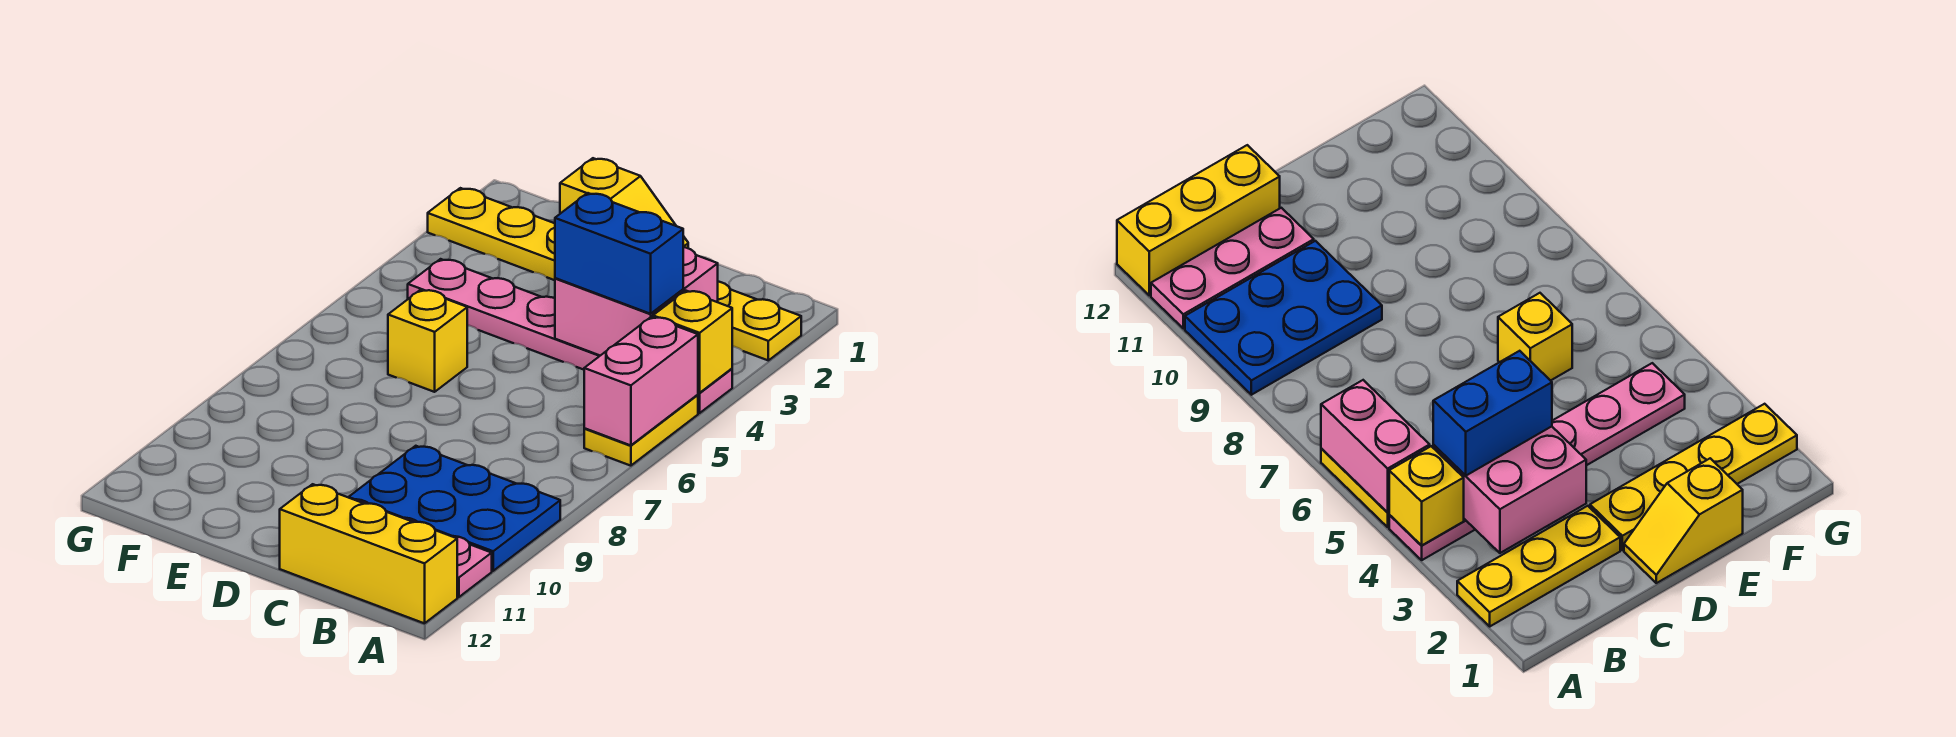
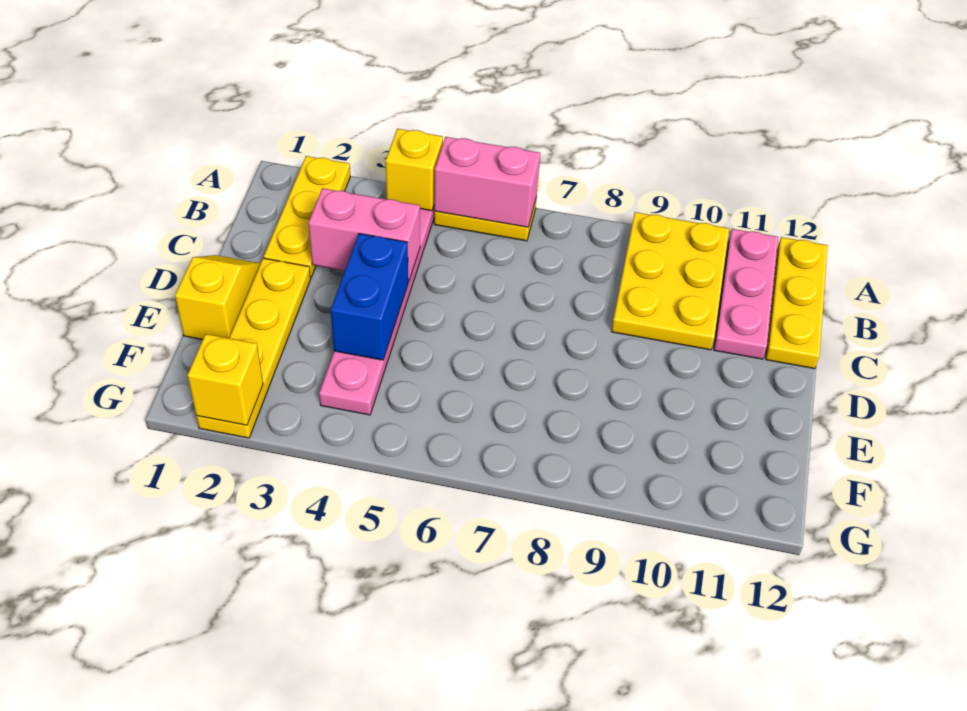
blue plate A9:C10 level 1 -> yellow plate A9:C10 level 1
yellow brick A12:C12 level 1 -> yellow plate A12:C12 level 1
pink brick B3:C4 level 2 -> pink brick C3:C4 level 2
blue brick B4:C4 level 3 -> blue brick D4:E4 level 2
yellow brick E6 level 1 -> yellow brick G2 level 2

